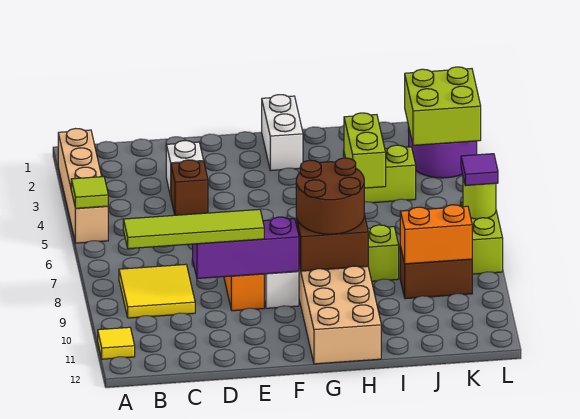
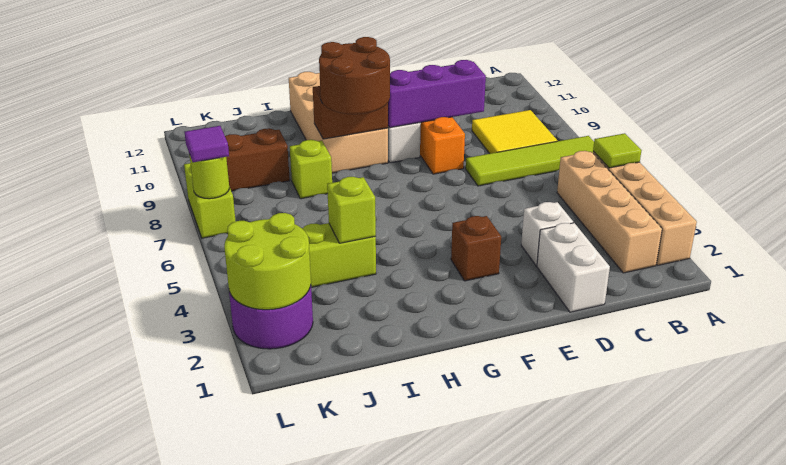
yellow tile A11 level 1 -> none
none -> tan brick B2:B5 level 1
lime tile B9:E9 level 3 -> lime tile A7:D7 level 1
brown brick D4 level 1 -> brown brick F3 level 1
white brick G1:G2 level 1 -> white brick D1:D2 level 1
lime brick I4:I5 level 2 -> lime brick I4 level 2
orange brick J9:K9 level 2 -> none
lime brick K2:L3 level 2 -> lime round brick K2:L3 level 2

